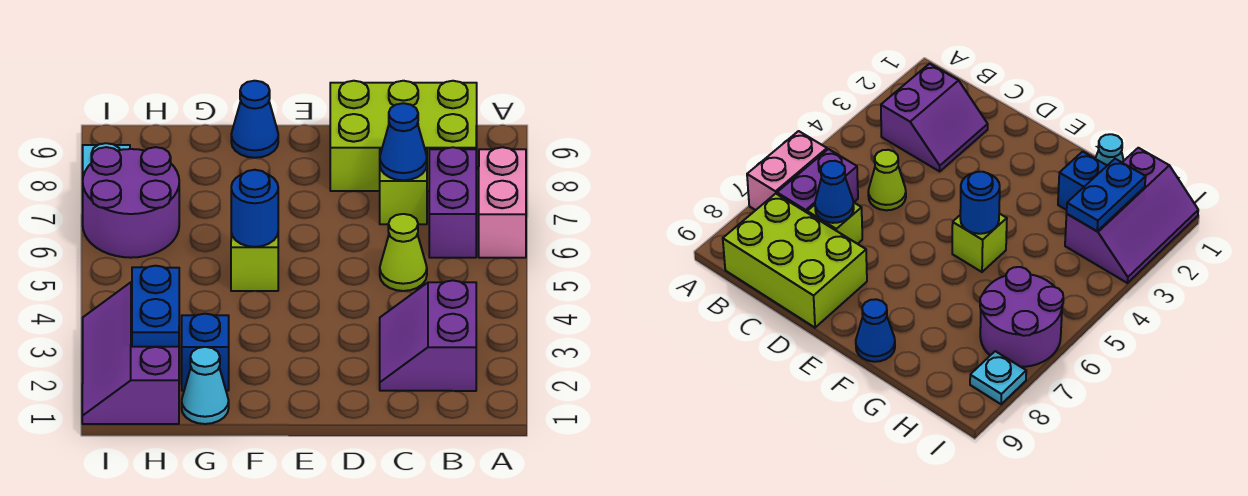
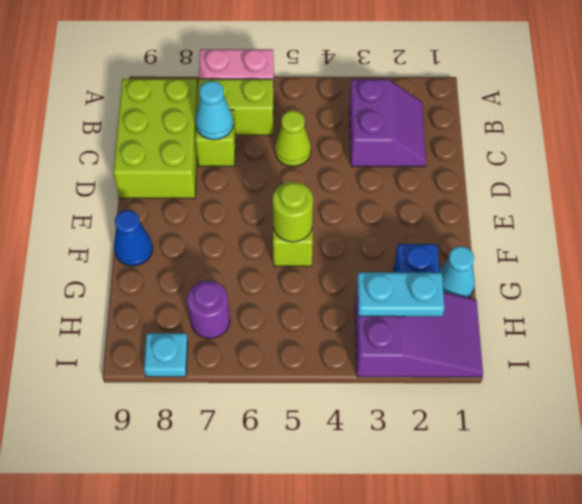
purple slope B2:C3 level 1 top B -> purple slope B2:C3 level 1 top 3
purple brick B6:B7 level 1 -> lime brick B6:B7 level 1
blue cone C7 level 2 -> cyan cone C7 level 2
blue round brick F5 level 2 -> lime round brick F5 level 2
purple slope H1:I3 level 1 top H -> purple slope H1:I3 level 1 top 3
blue plate H2:H3 level 2 -> cyan plate H2:H3 level 2
purple round brick H6:I7 level 1 -> purple round brick H7 level 1

